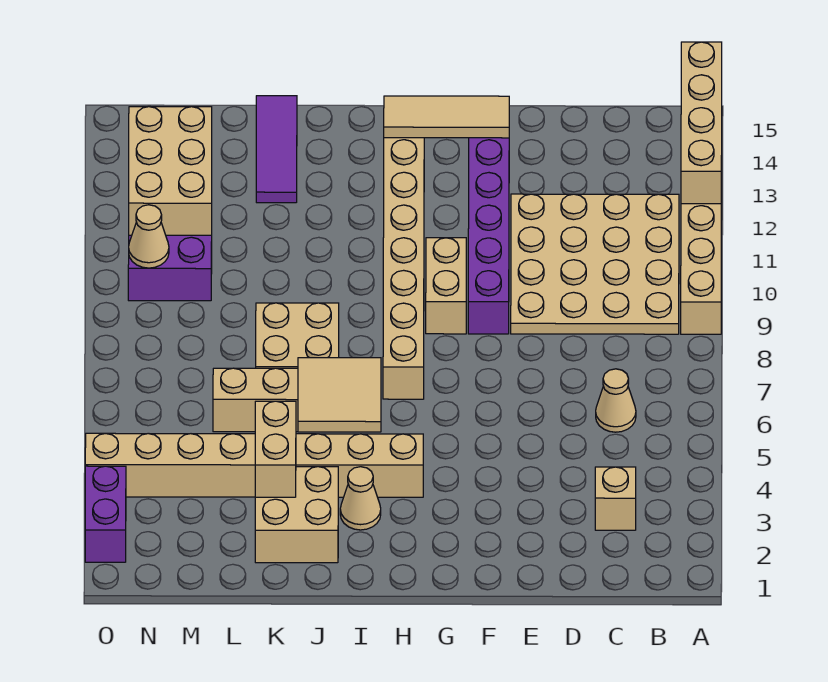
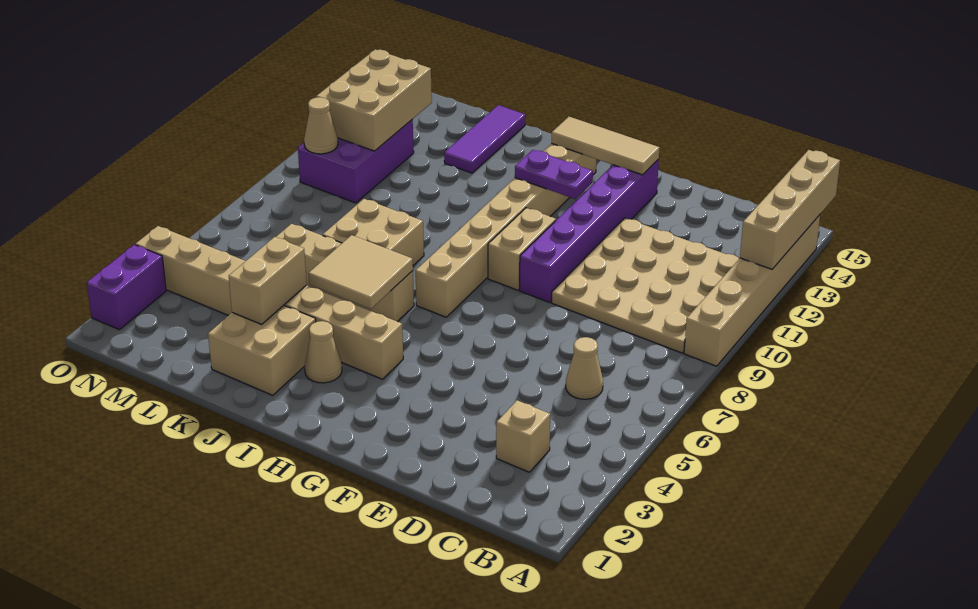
none -> purple plate G12:H12 level 2

